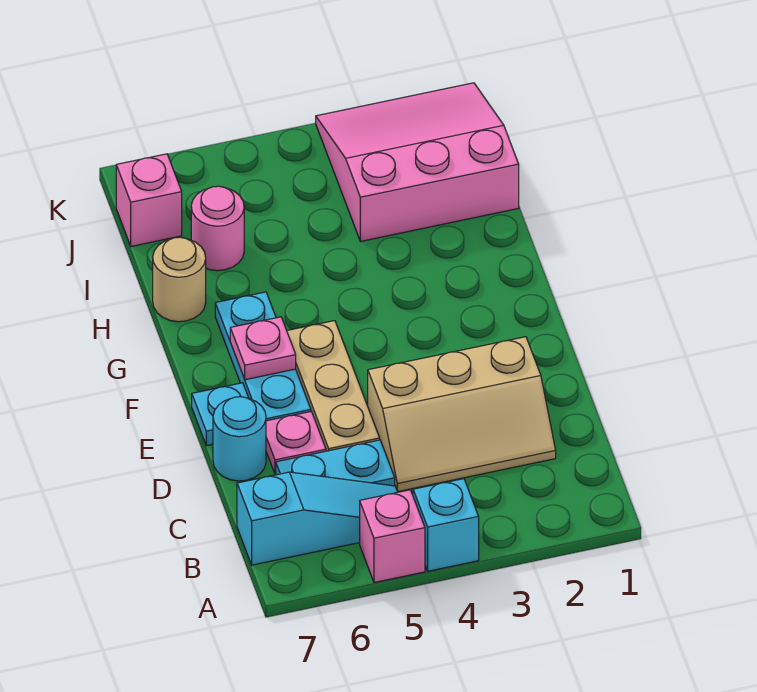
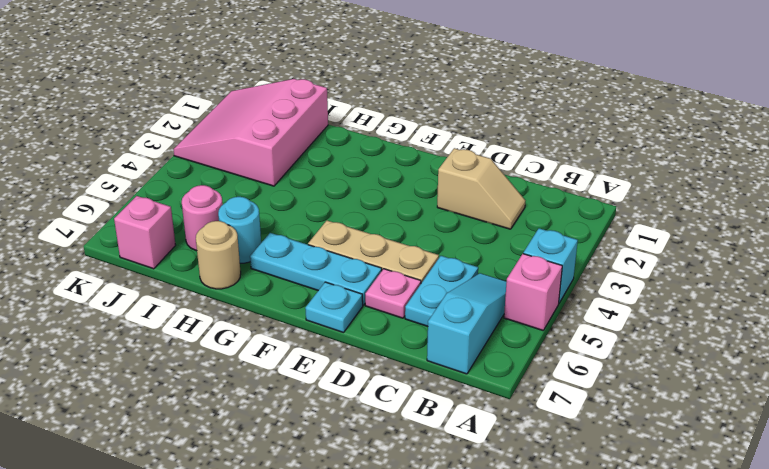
tan slope C2:D4 level 1 top D -> tan slope C2:D2 level 1 top D
cyan round brick D7 level 1 -> cyan round brick H6 level 1
pink plate F6 level 2 -> none

